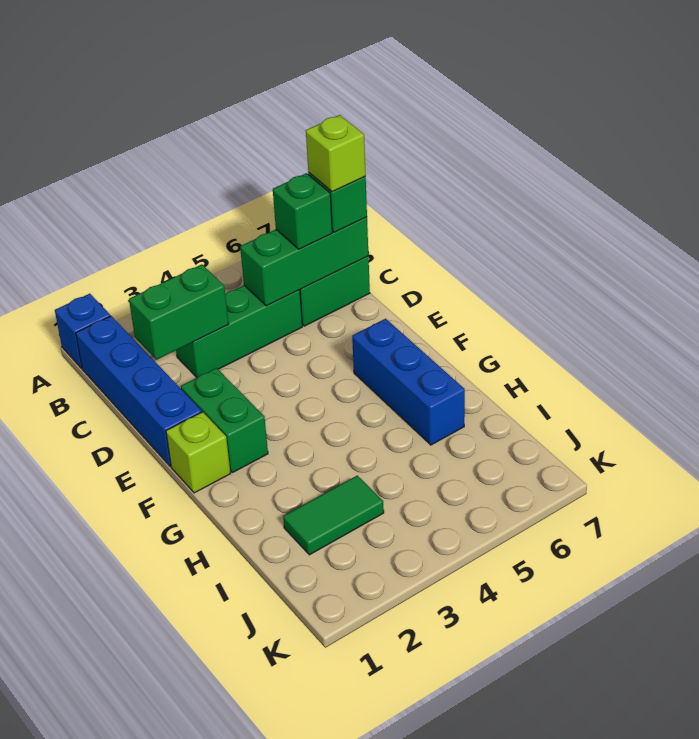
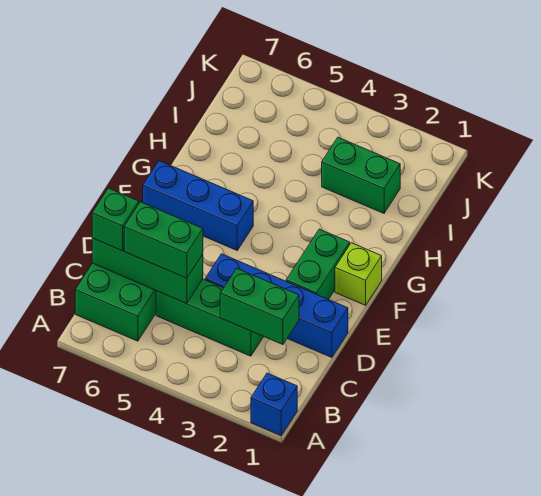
blue brick B1:E1 level 1 -> blue brick D1:D4 level 1
green brick C6 level 3 -> green brick C5:C6 level 3
lime brick C7 level 4 -> none
blue brick F6:H6 level 1 -> blue brick F5:F7 level 1
green tile I2:I3 level 1 -> green brick I2:I3 level 1

